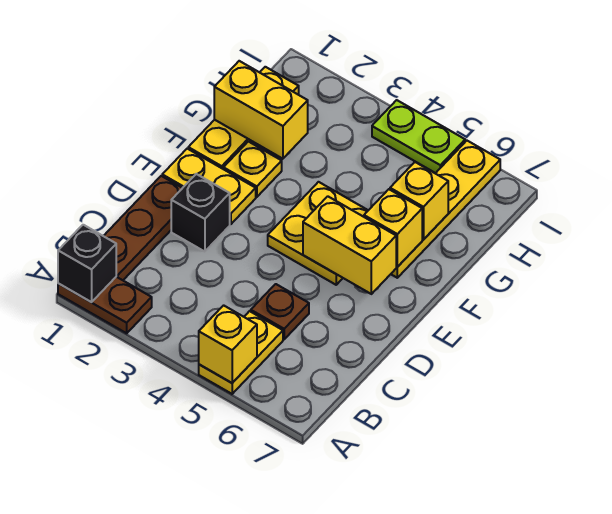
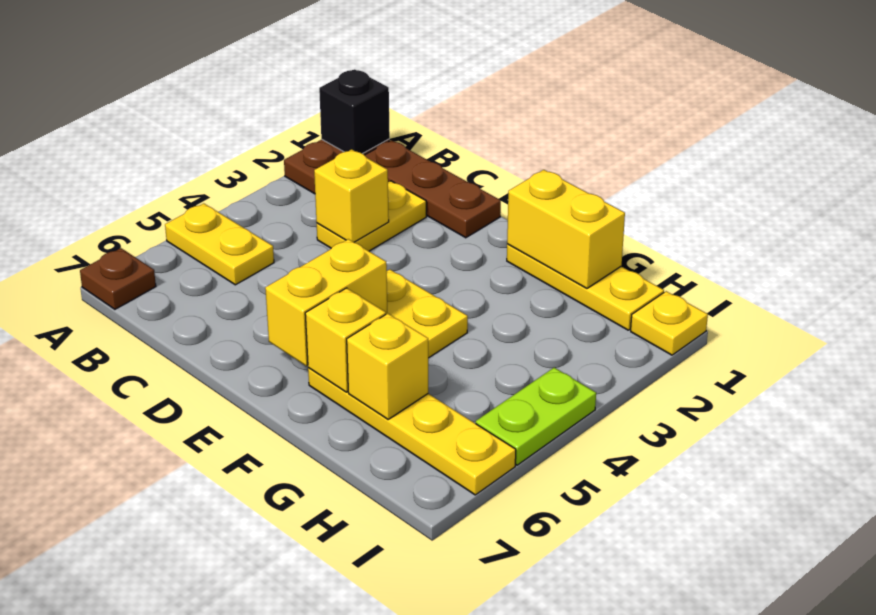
yellow brick A5 level 2 -> yellow brick C3 level 2
brown plate C5 level 1 -> brown plate A7 level 1
black brick D2 level 1 -> none
yellow plate E1:E2 level 1 -> yellow plate C2:C3 level 1
yellow plate F2 level 1 -> yellow plate I1 level 1
yellow brick G1:G2 level 2 -> yellow brick F1:G1 level 2

